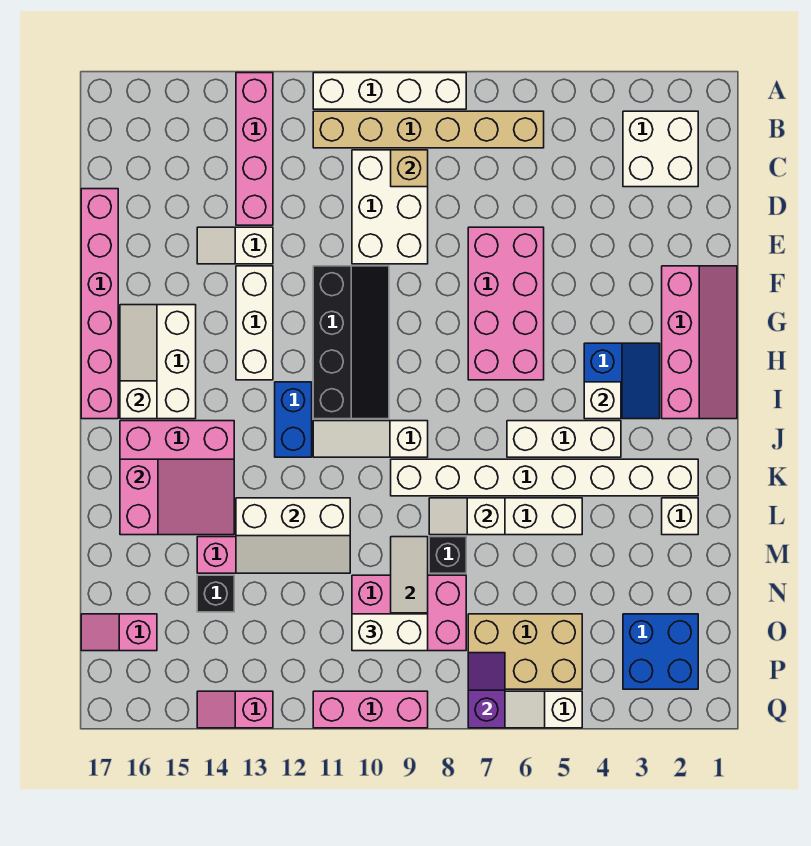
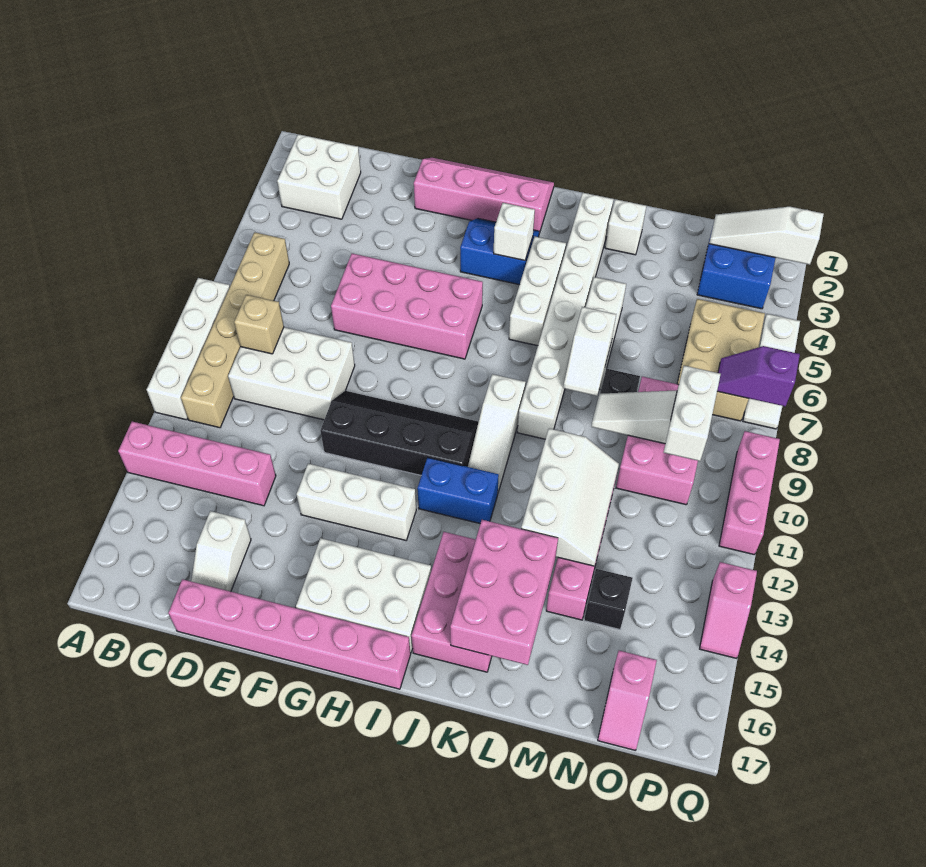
white slope E13:E14 level 1 top 13 -> white slope D15:D16 level 1 top 15
white slope G16:I16 level 2 top I -> white slope O2:Q2 level 2 top Q
pink slope K14:L16 level 2 top 16 -> pink brick K14:L16 level 2

